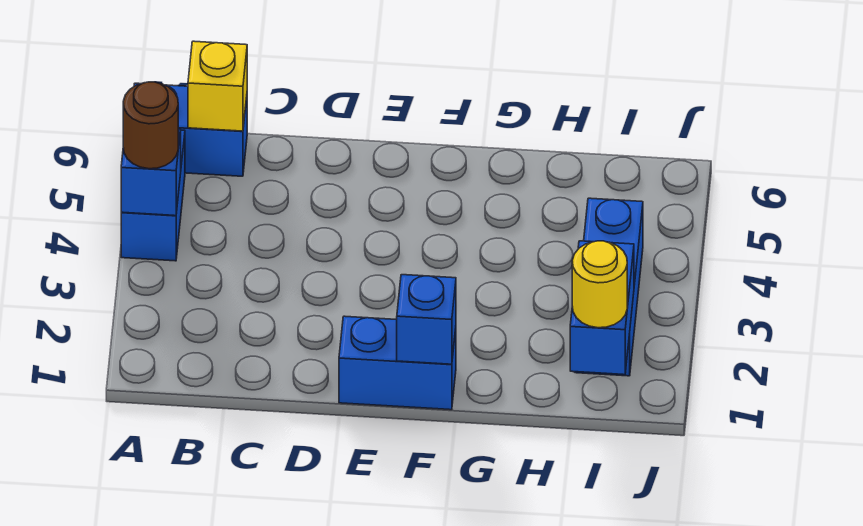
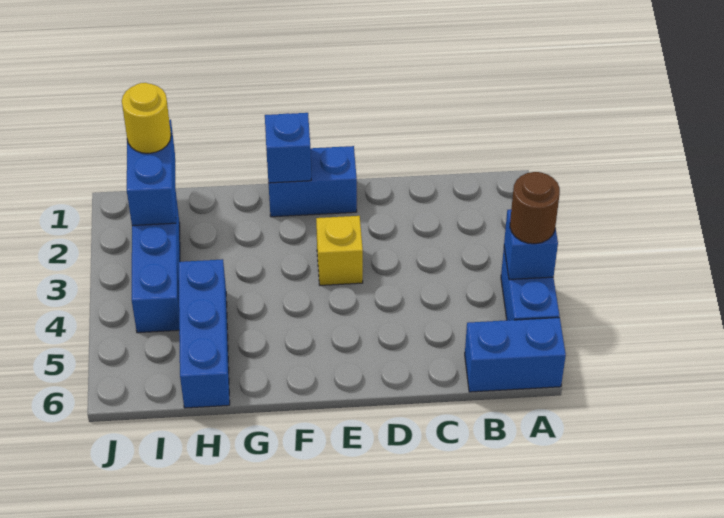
yellow brick B6 level 2 -> yellow brick E3 level 1
none -> blue brick H4:H6 level 1

